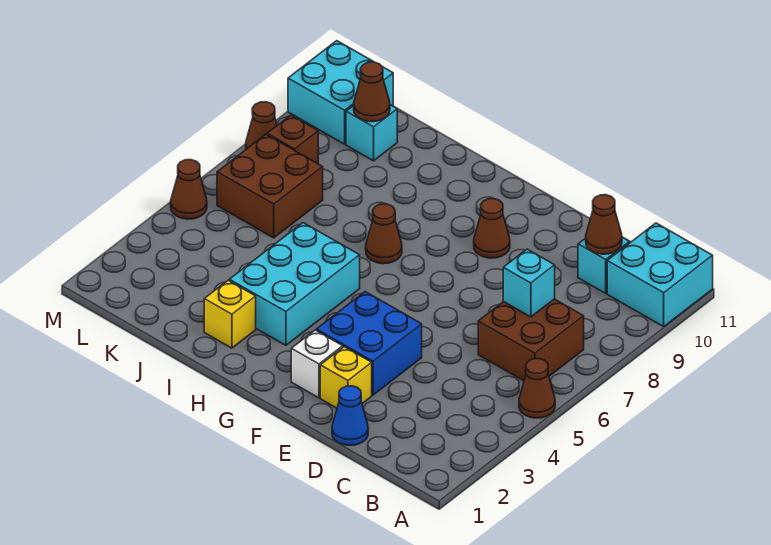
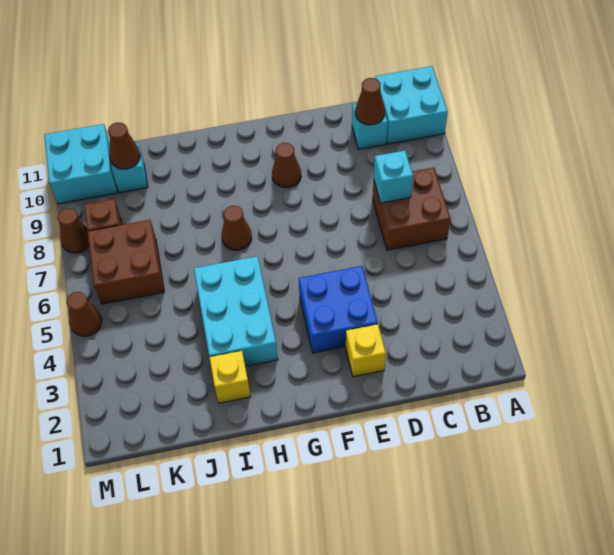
brown cone A5 level 1 -> none
blue cone D1 level 1 -> none
white brick F2 level 1 -> none

